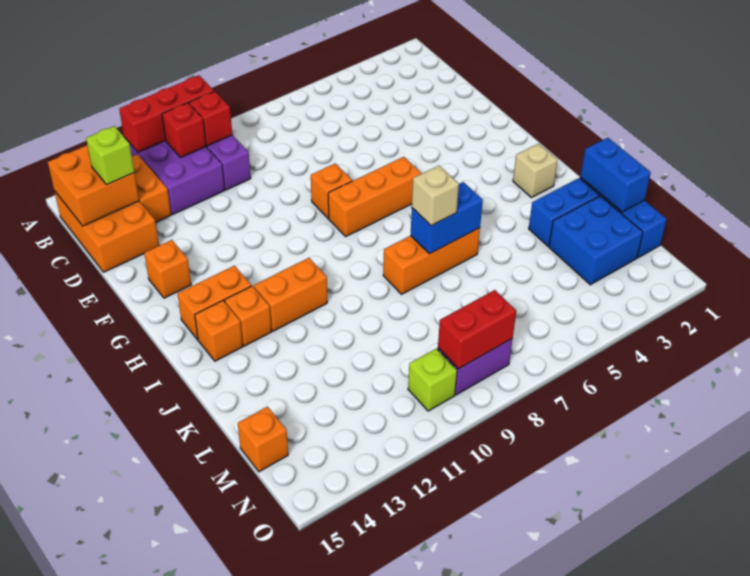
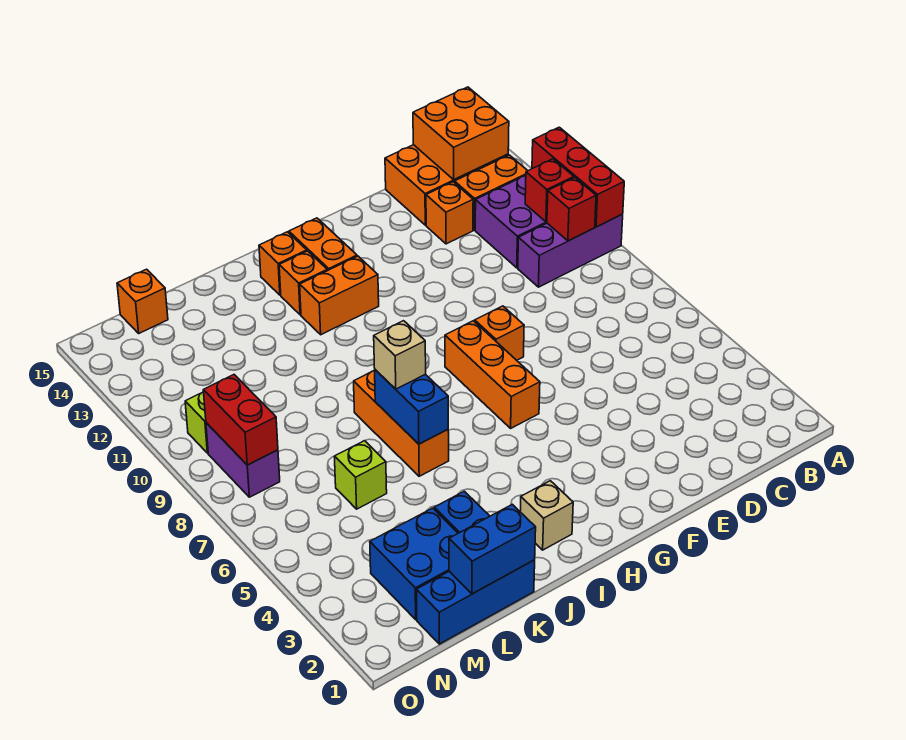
lime brick C14 level 3 -> lime brick L6 level 1
orange brick F14 level 1 -> orange brick D13 level 1
orange brick I11:I12 level 1 -> orange brick H12:I12 level 1

